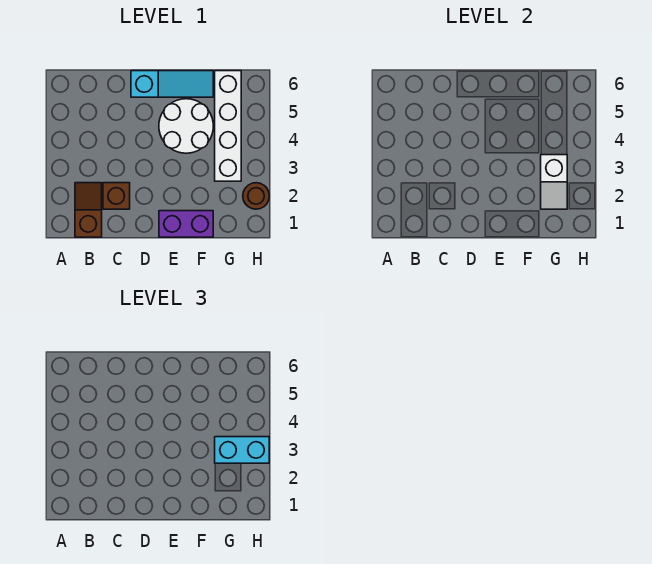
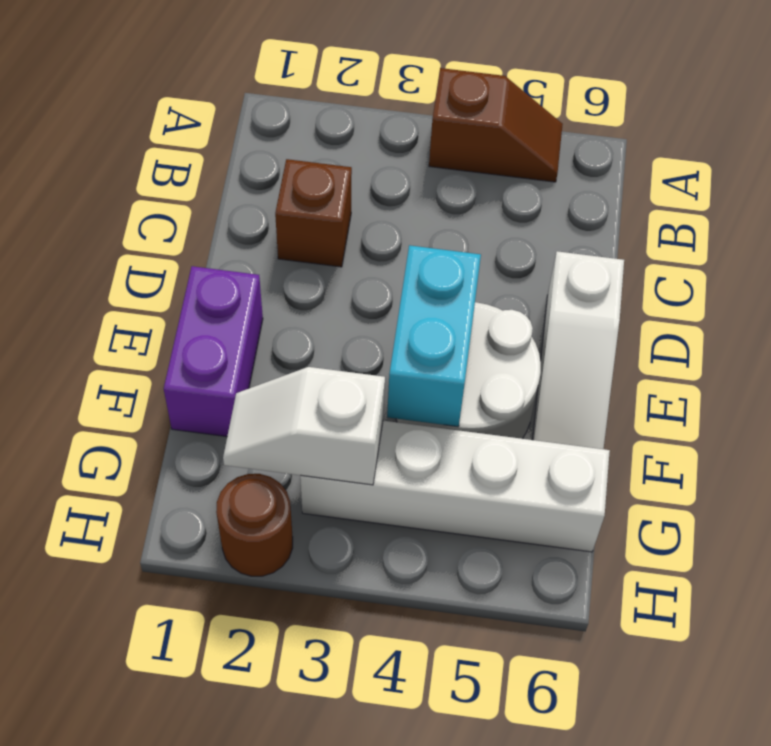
brown slope B1:B2 level 1 top 1 -> brown slope A4:A5 level 1 top 4
cyan slope D6:F6 level 1 top D -> white slope D6:F6 level 1 top D
cyan brick G3:H3 level 3 -> cyan brick E4:F4 level 2

